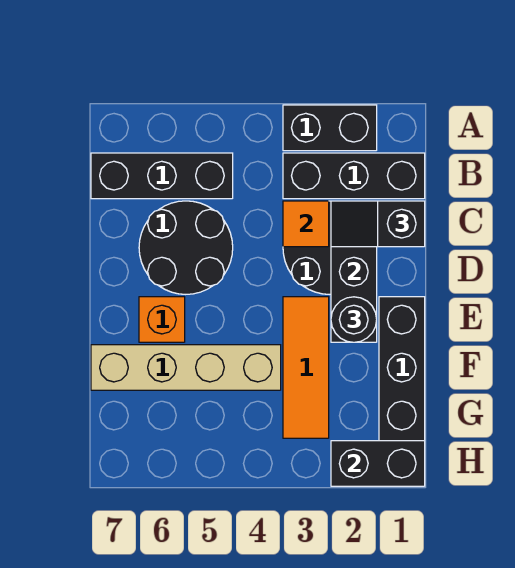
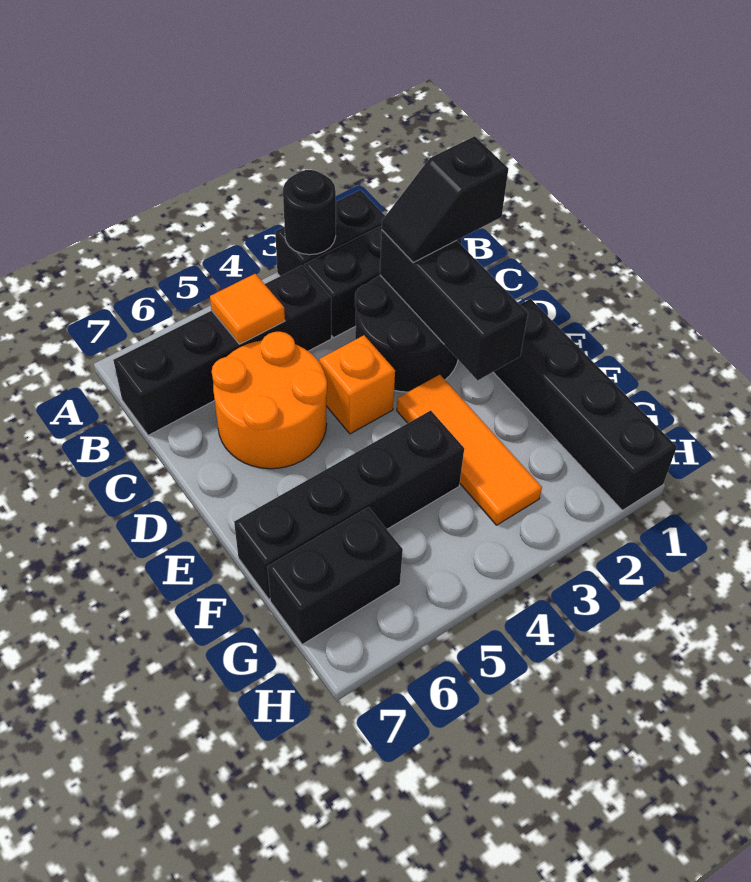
black brick B5:B7 level 1 -> black brick B4:B7 level 1
orange tile C3 level 2 -> orange tile B5 level 2
black round brick C5:D6 level 1 -> orange round brick C5:D6 level 1
black round brick E2 level 3 -> black round brick A3 level 2
orange brick E6 level 1 -> orange brick D4 level 1
tan brick F4:F7 level 1 -> black brick F4:F7 level 1
black brick H1:H2 level 2 -> black brick G6:G7 level 1

